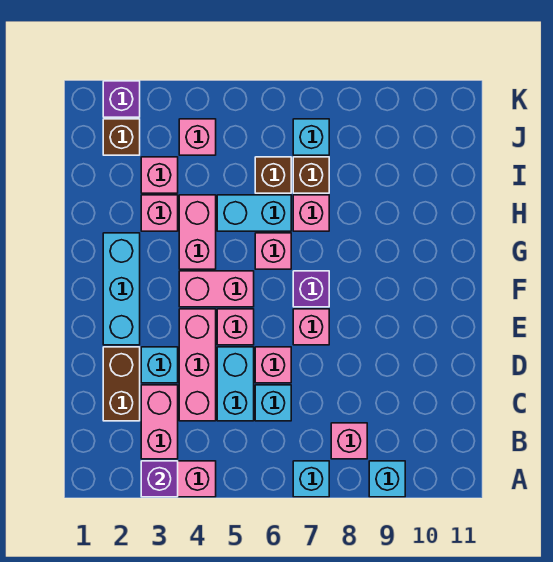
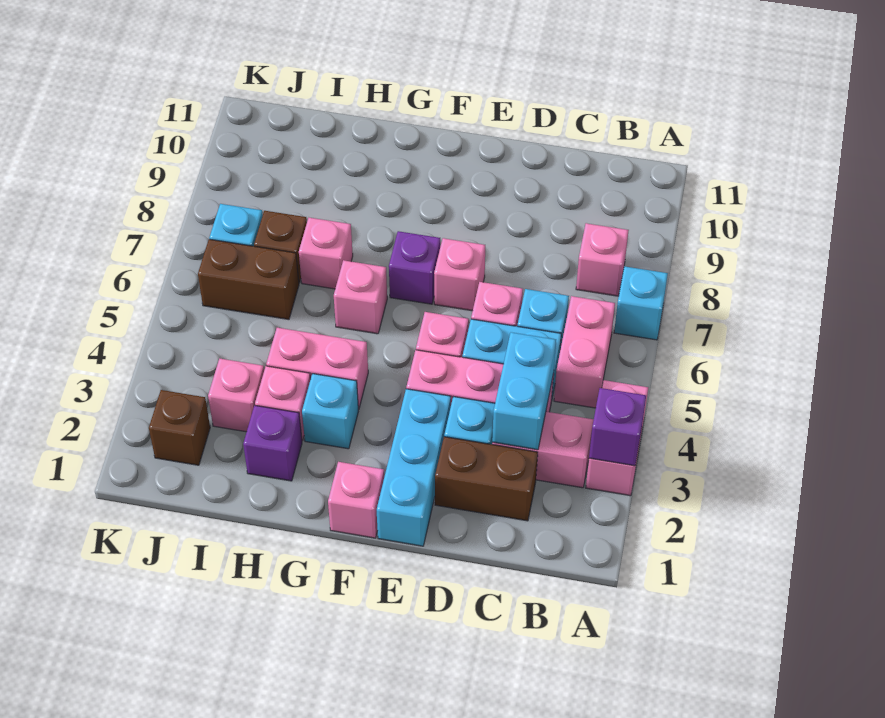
cyan brick A9 level 1 -> cyan brick G3 level 1
cyan brick E2:G2 level 1 -> cyan brick E1:E3 level 1
pink brick F4:F5 level 1 -> pink brick B5:B6 level 1
cyan brick H5:H6 level 1 -> cyan brick C3:C4 level 2
brown brick I6 level 1 -> brown brick I6:J6 level 1
pink brick J4 level 1 -> pink brick F1 level 1
purple brick K2 level 1 -> purple brick H2 level 1

